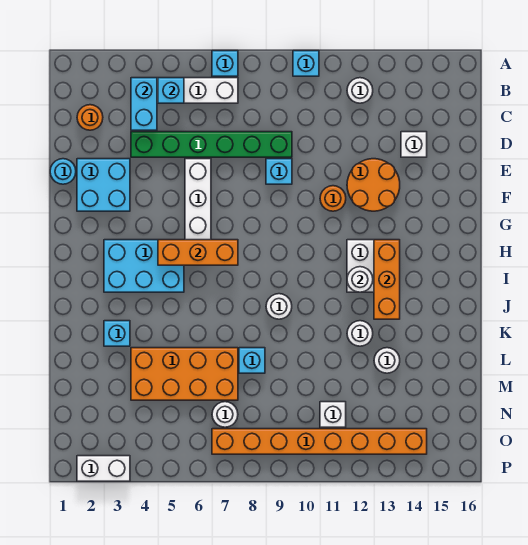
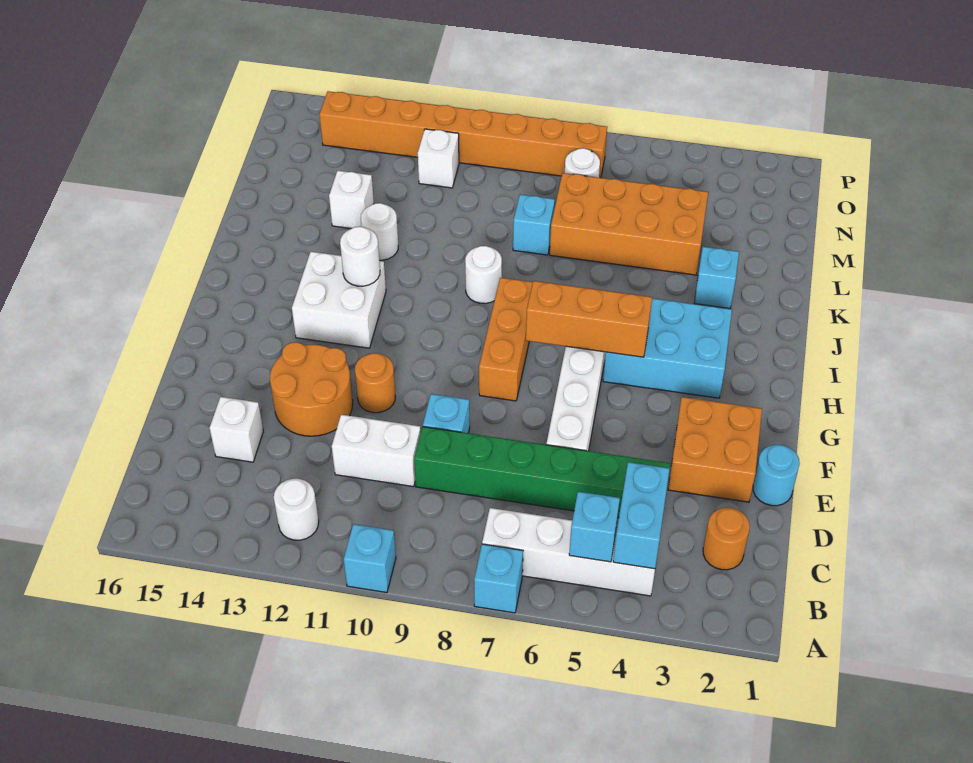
cyan brick E2:F3 level 1 -> orange brick E2:F3 level 1
orange brick H13:J13 level 2 -> orange brick G8:I8 level 1
white round brick L13 level 1 -> white brick L13 level 1
white brick P2:P3 level 1 -> white brick D10:D11 level 1

